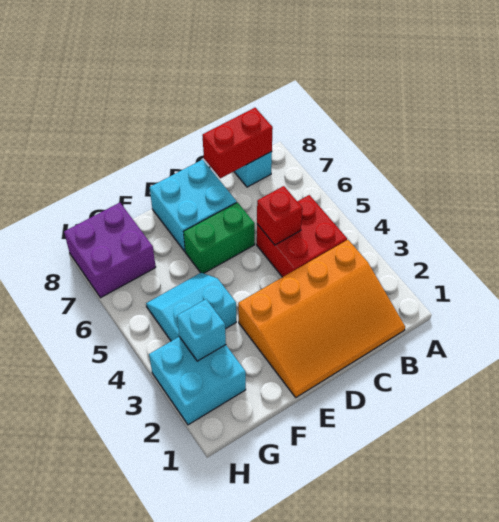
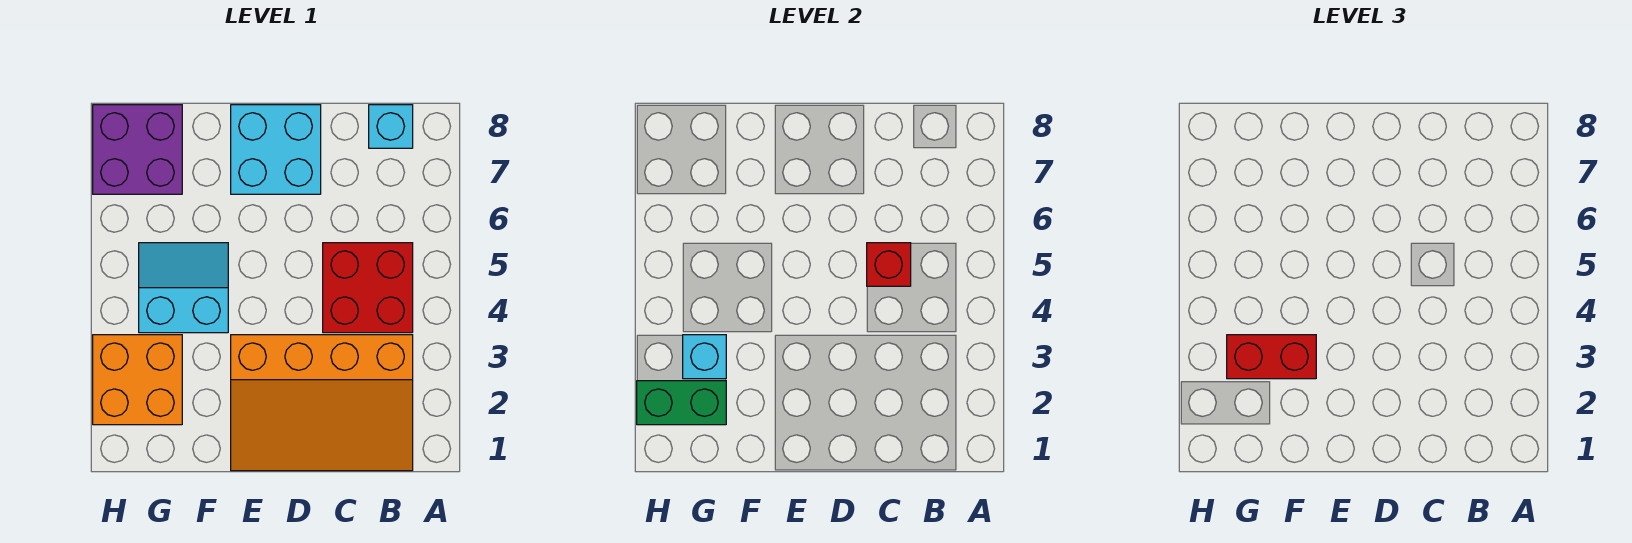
red brick B8:C8 level 2 -> red brick F3:G3 level 3
green brick D6:E6 level 1 -> green brick G2:H2 level 2
cyan brick G2:H3 level 1 -> orange brick G2:H3 level 1

